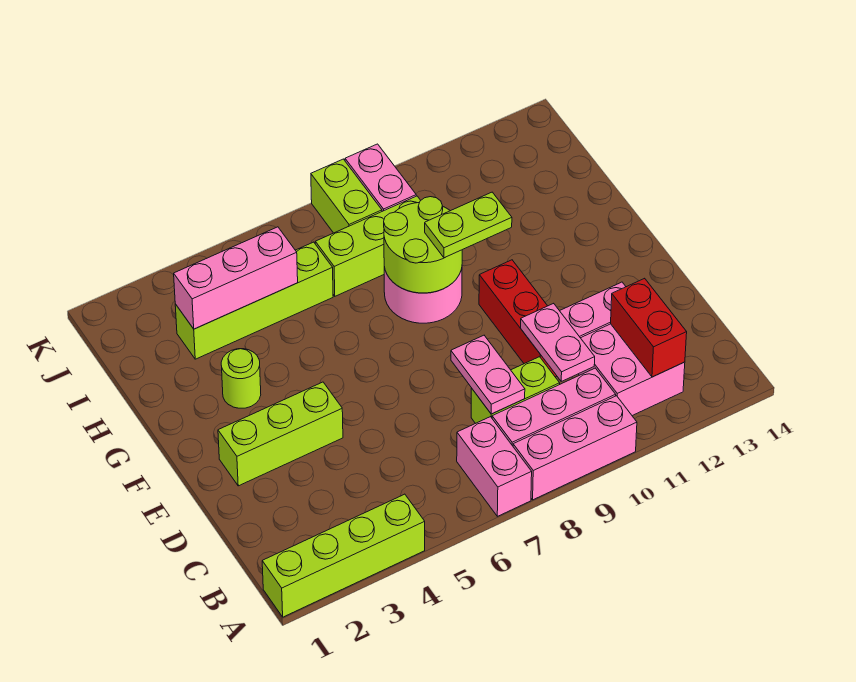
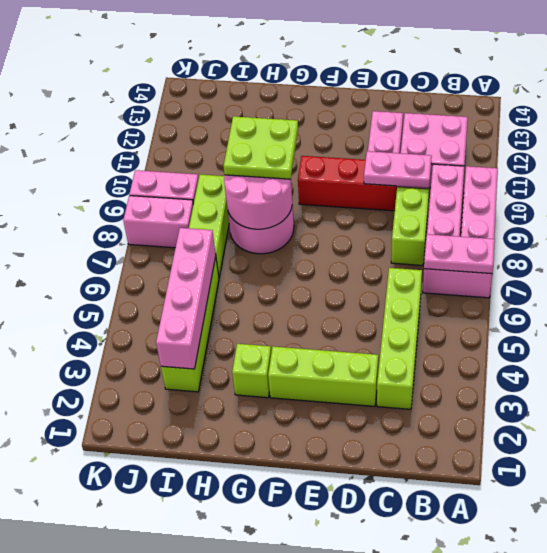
lime brick A1:A4 level 1 -> lime brick C3:C6 level 1
red brick B12:C12 level 2 -> none
pink plate C8:D8 level 2 -> pink plate A7:B7 level 2
lime brick E2:E4 level 1 -> lime brick D3:F3 level 1
lime round brick G3 level 1 -> lime brick G3 level 1
lime round brick G8:H9 level 2 -> pink round brick G8:H9 level 2
lime plate G9:G10 level 3 -> lime plate G9:H10 level 3
pink brick I3:I5 level 2 -> pink brick I3:I6 level 2
lime brick J8:K8 level 1 -> pink brick J8:K8 level 1

